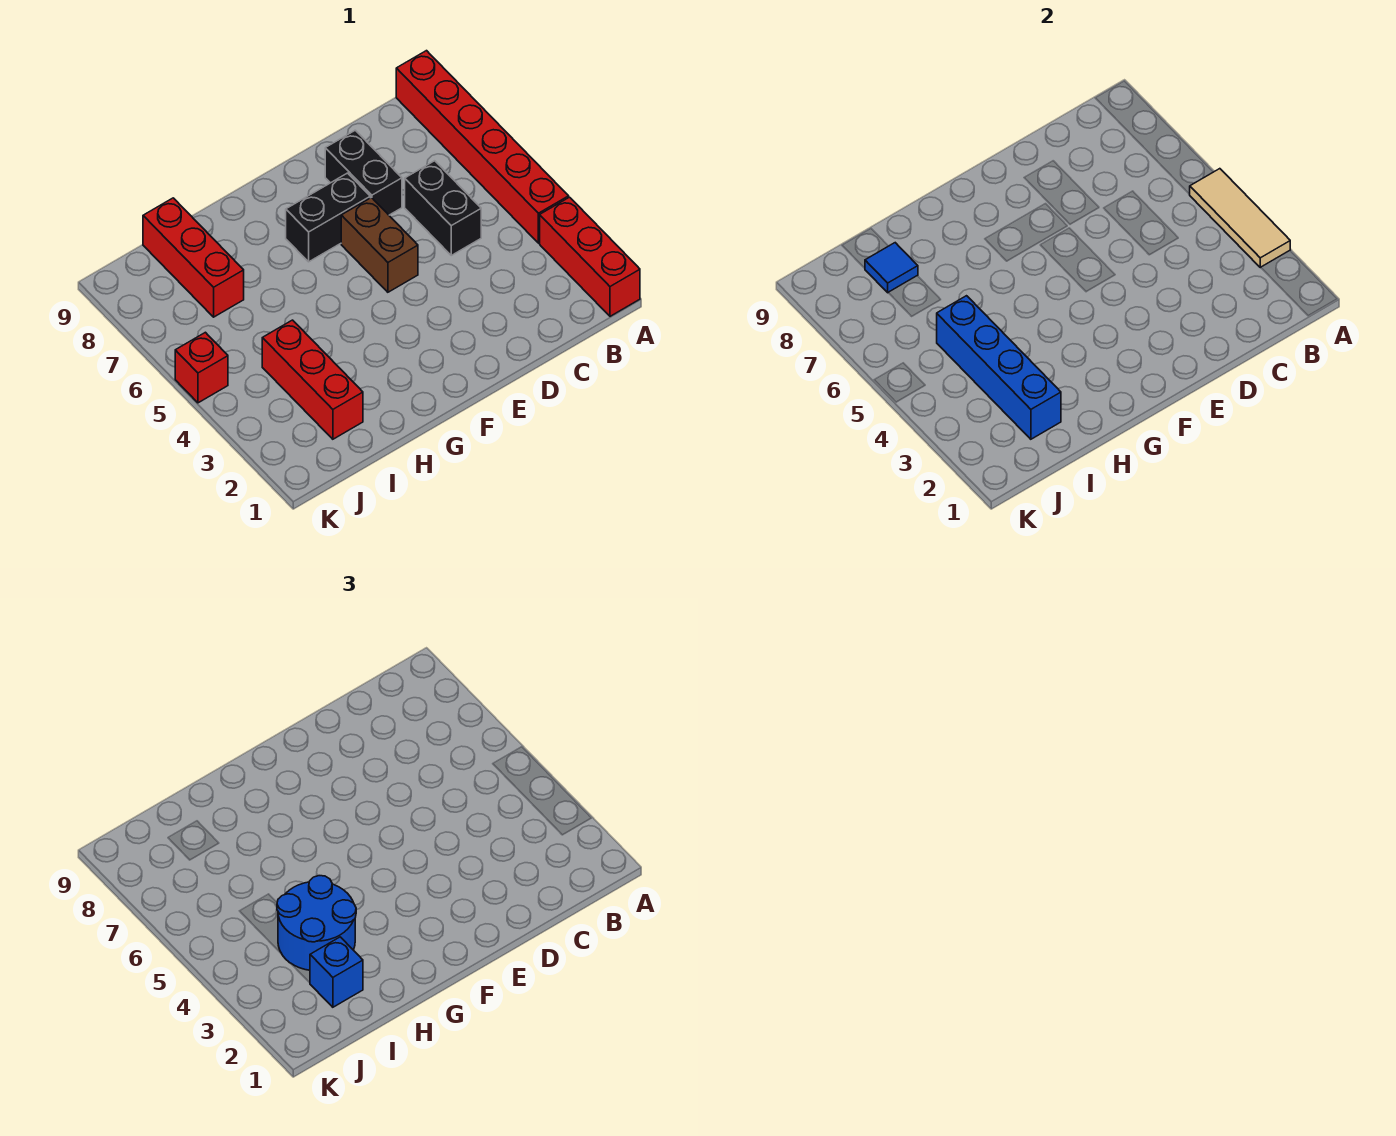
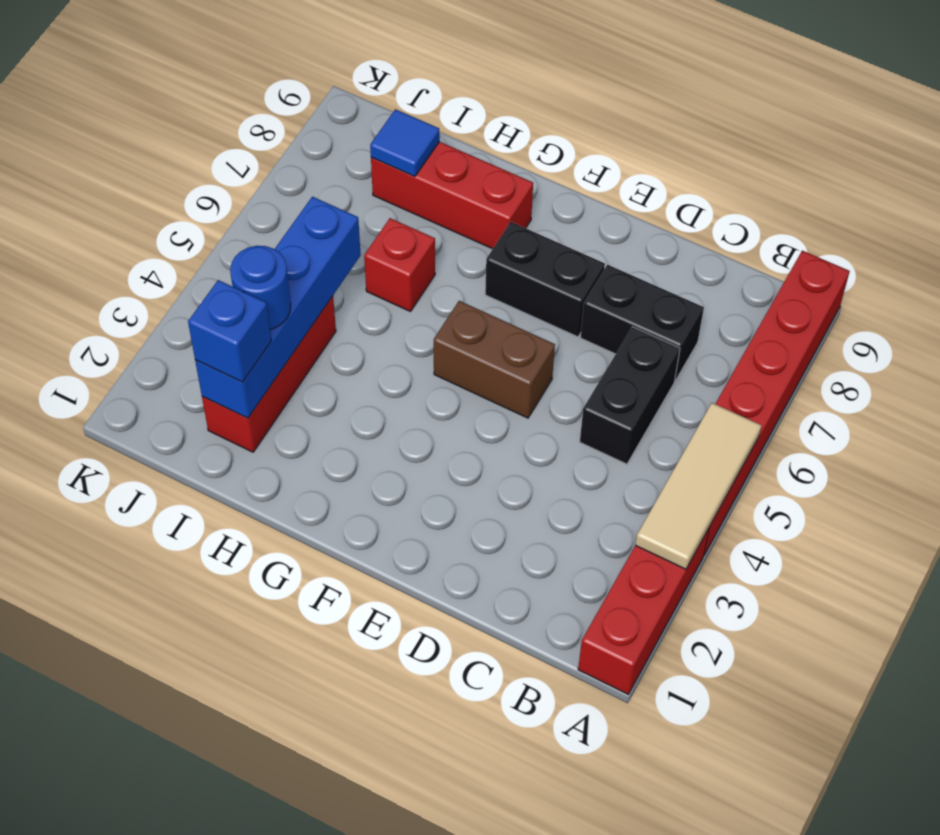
black brick D7:D8 level 1 -> black brick C7:D7 level 1
brown brick E5:E6 level 1 -> brown brick E5:F5 level 1
blue round brick H3:I4 level 3 -> blue round brick I3 level 3
red brick I7:I9 level 1 -> red brick G8:I8 level 1
red brick K5 level 1 -> red brick H6 level 1

